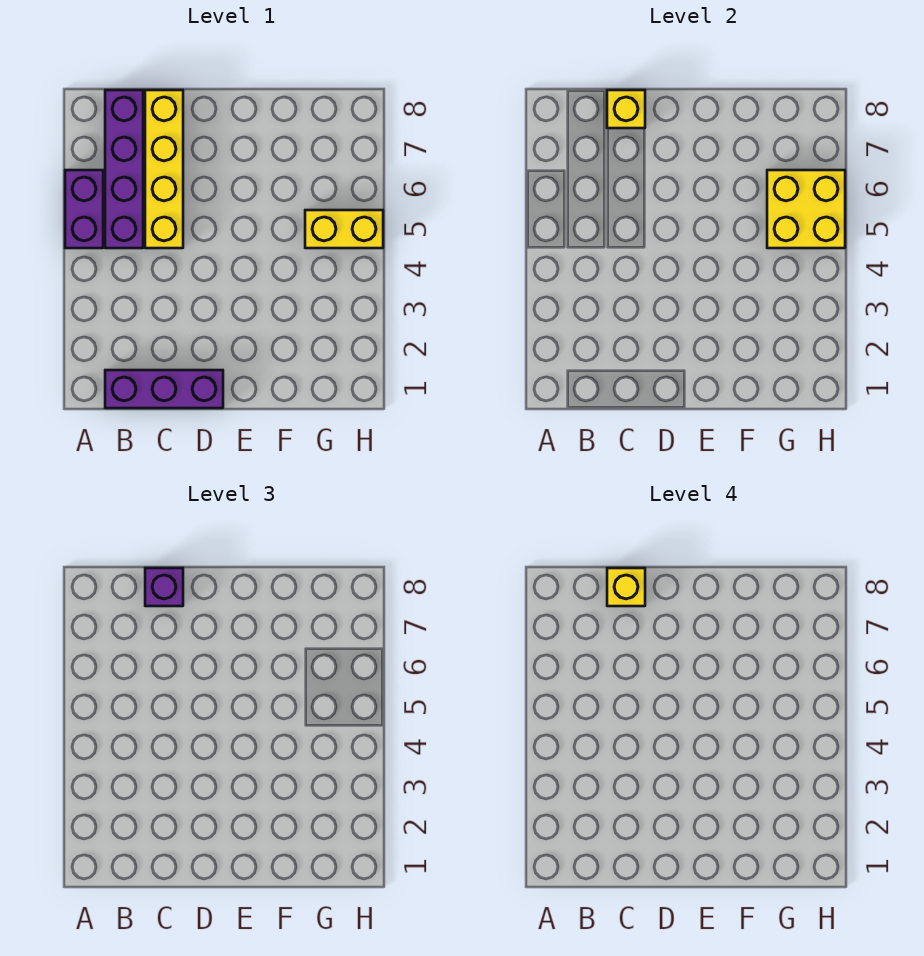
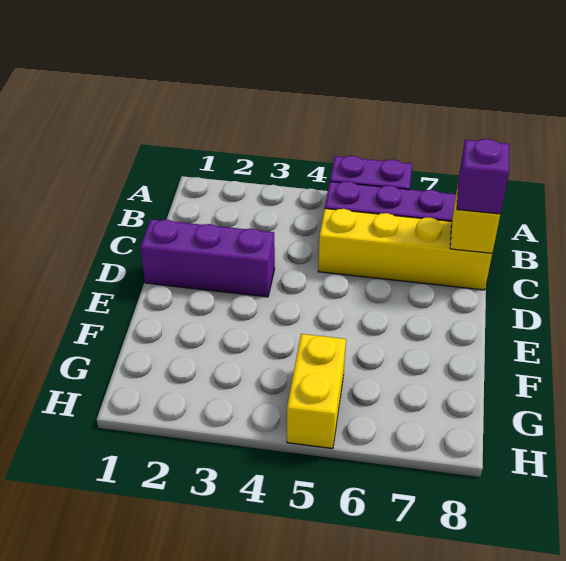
purple brick B1:D1 level 1 -> purple brick D1:D3 level 1
yellow brick C8 level 4 -> none
yellow brick G5:H6 level 2 -> none

